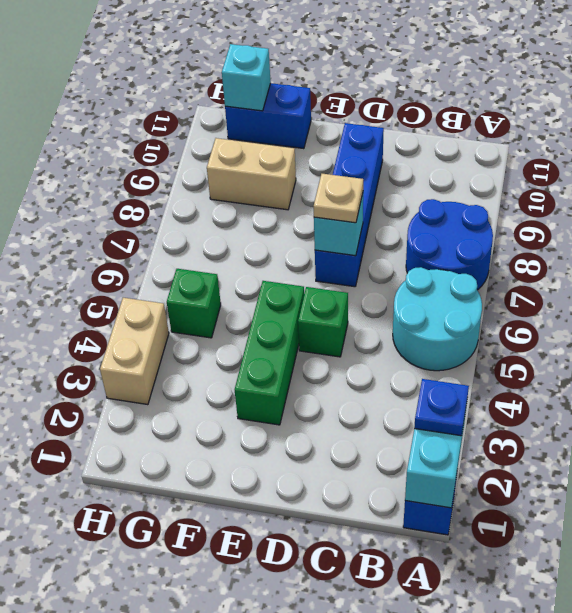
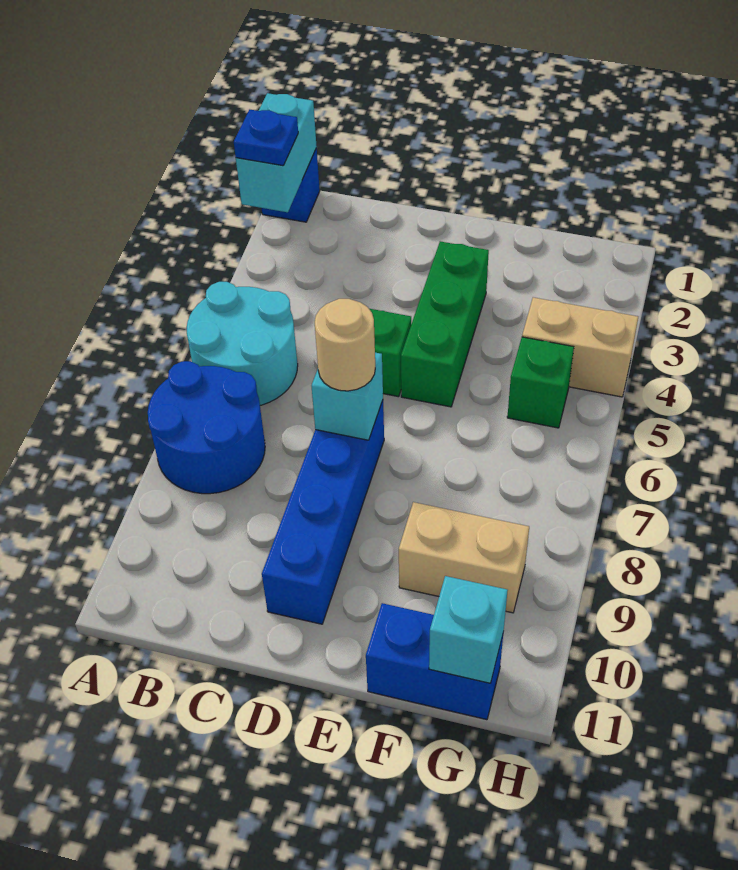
tan plate D7 level 3 -> tan round brick D7 level 3
tan brick H3:H4 level 1 -> tan brick G4:H4 level 1

